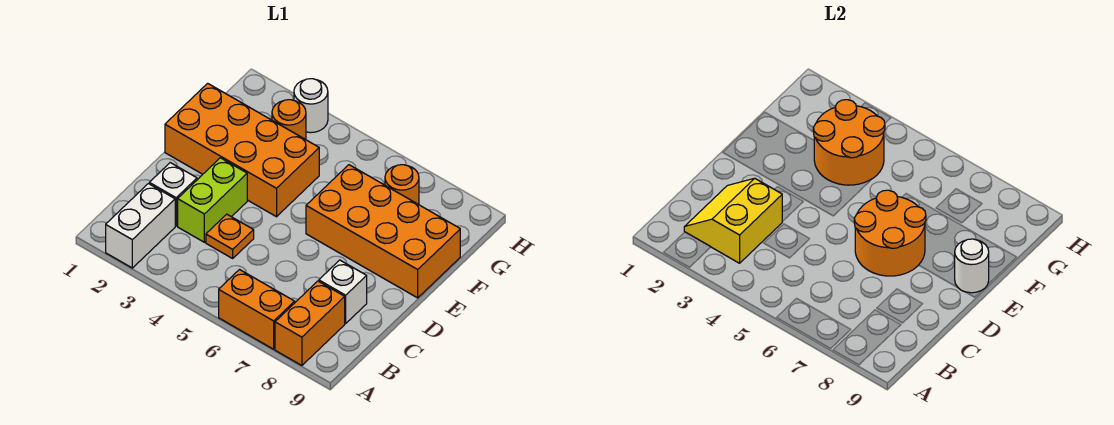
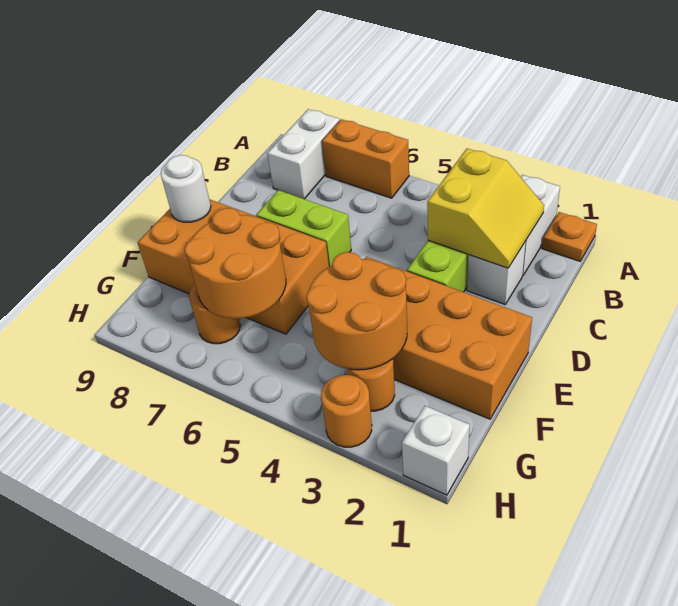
orange brick A8:B8 level 1 -> white brick A8:B8 level 1
orange plate C4 level 1 -> orange plate A1 level 1
white brick C8 level 1 -> white brick H1 level 1
none -> lime brick D6:D7 level 1
orange round brick D6:E7 level 2 -> orange round brick F6:G7 level 2
white round brick H3 level 1 -> orange round brick H3 level 1

